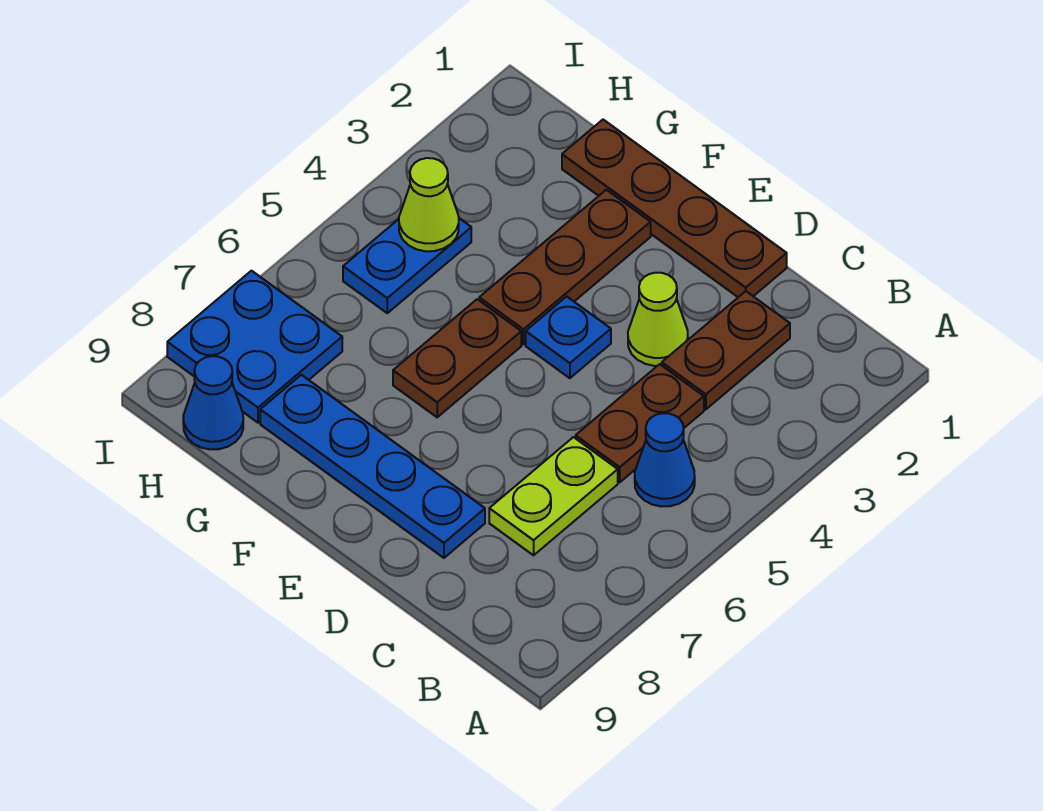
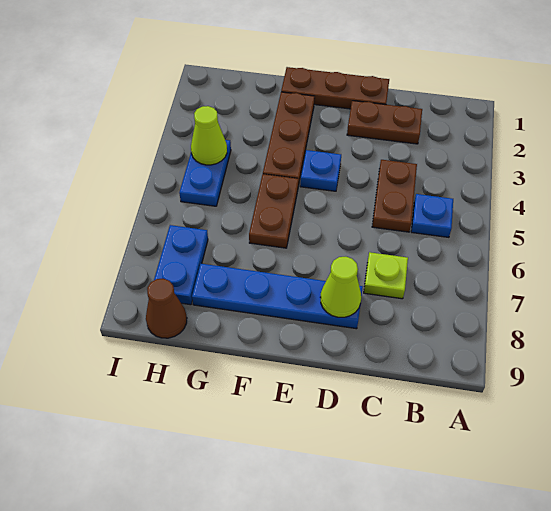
blue cone B5 level 1 -> blue plate B5 level 1
brown plate C2:C3 level 1 -> brown plate C2:D2 level 1
lime plate C6:C7 level 1 -> lime plate C7 level 1
brown plate D1:G1 level 1 -> brown plate D1:F1 level 1
lime cone D3 level 1 -> lime cone D8 level 2
blue plate H7:I8 level 1 -> blue plate H7:H8 level 1
blue cone H9 level 1 -> brown cone H9 level 1

